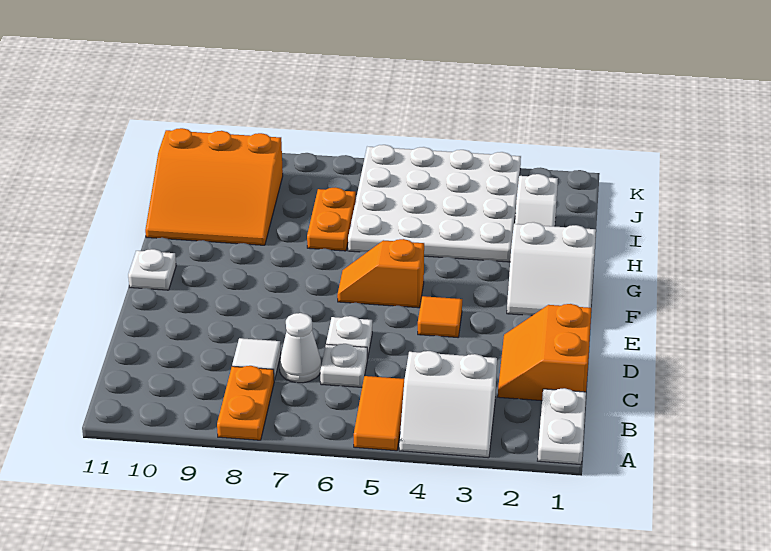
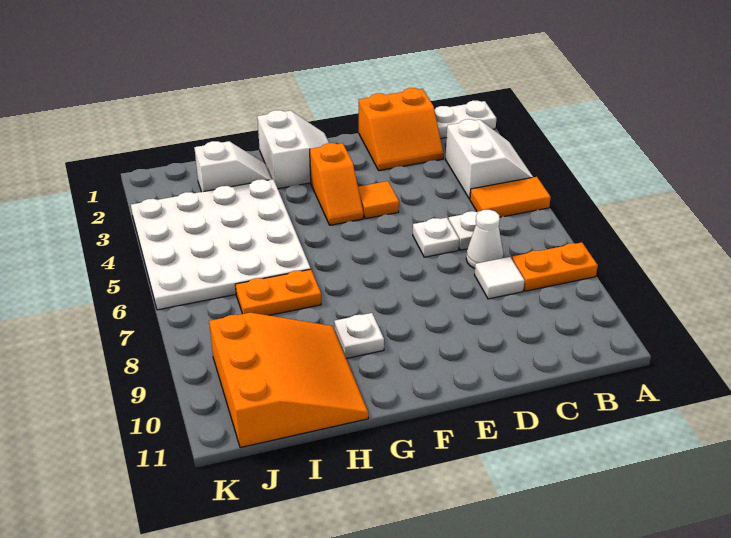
orange slope F5:F6 level 1 top 5 -> orange slope F3:F4 level 1 top 3
white plate F11 level 1 -> white plate G9 level 1

